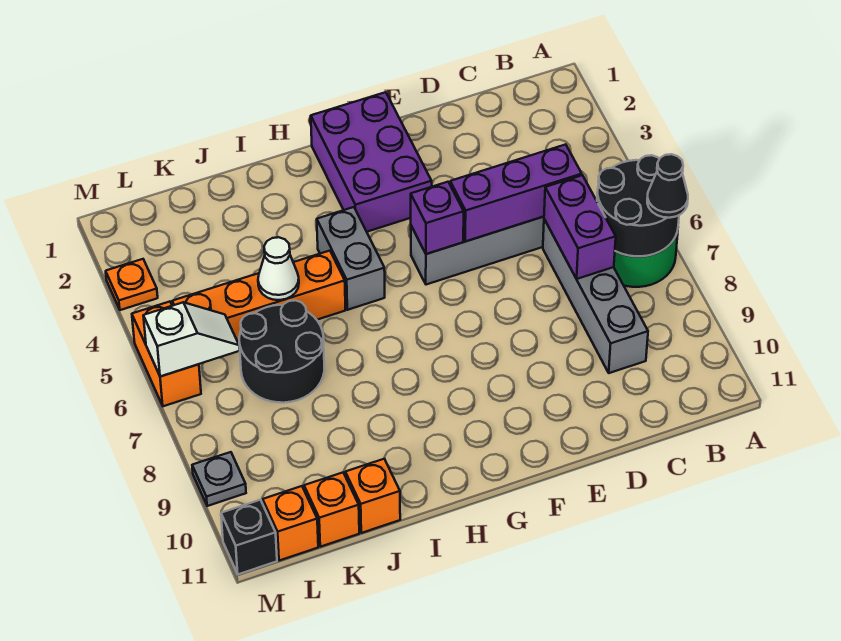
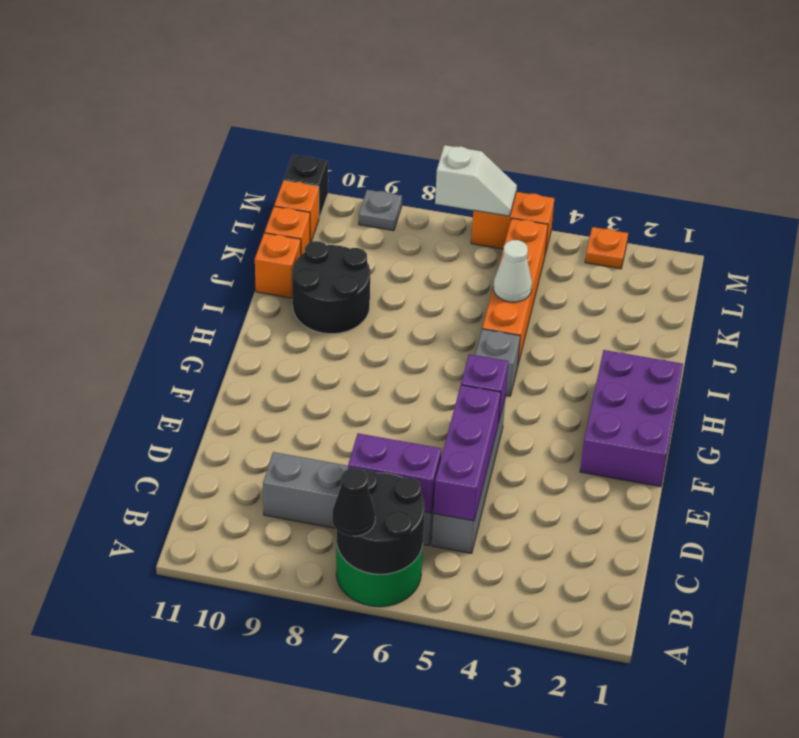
purple brick F1:G3 level 1 -> purple brick F1:H2 level 1
grey brick H4:H5 level 1 -> grey brick H5 level 1
black round brick J6:K7 level 1 -> black round brick I9:J10 level 1
white slope L6:M6 level 2 top M -> white slope M6:M7 level 2 top 7

